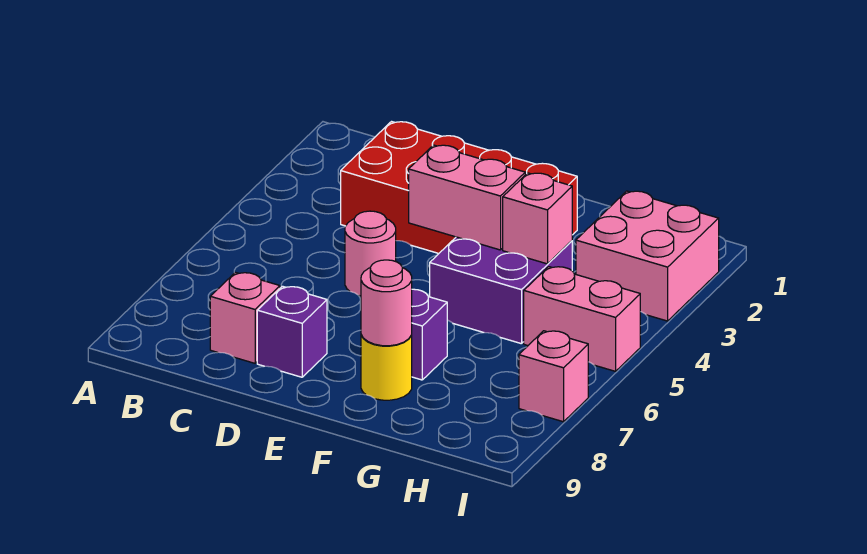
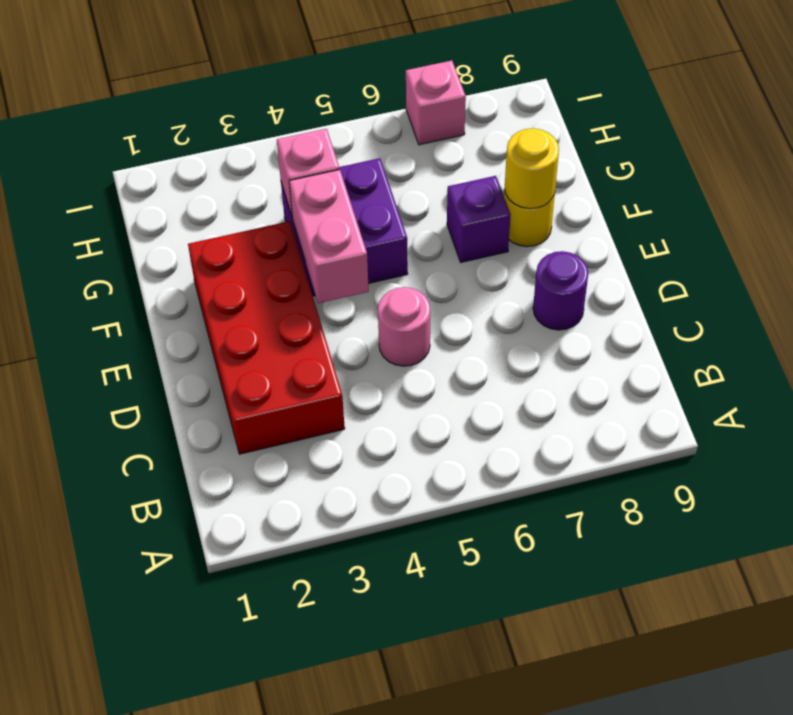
pink brick C8 level 1 -> none
purple brick D8 level 1 -> purple round brick D8 level 1
pink round brick F8 level 2 -> yellow round brick F8 level 2
pink brick H2:I3 level 1 -> none
pink brick H5:I5 level 1 -> none

